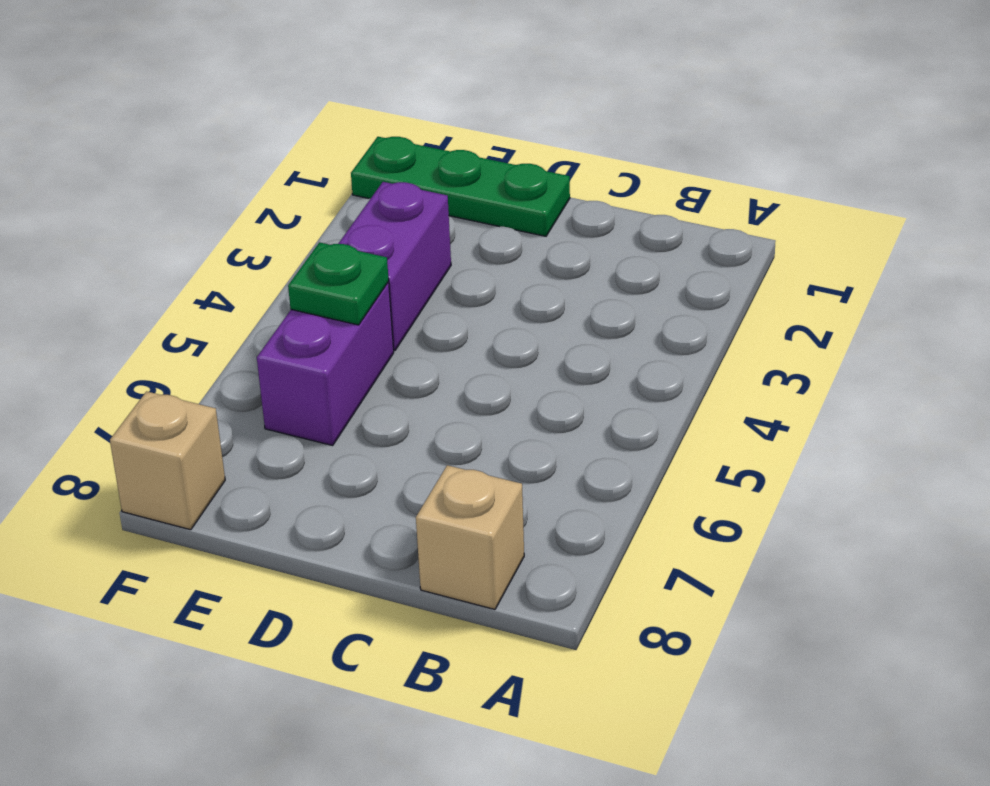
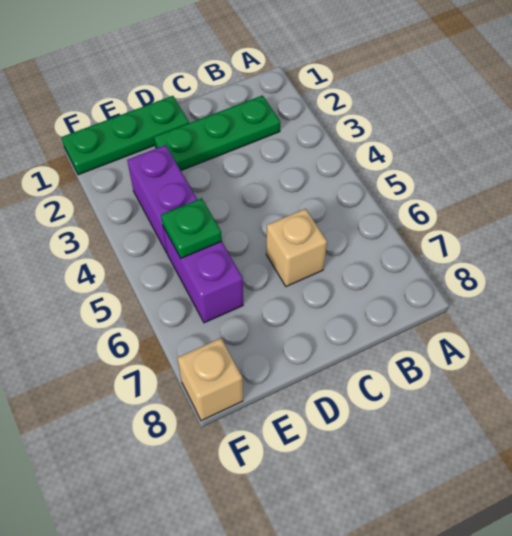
none -> green plate B2:D2 level 1
tan brick B8 level 1 -> tan brick C6 level 1

